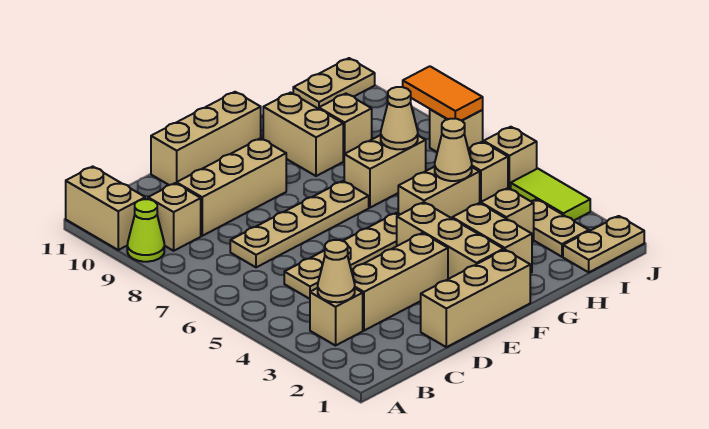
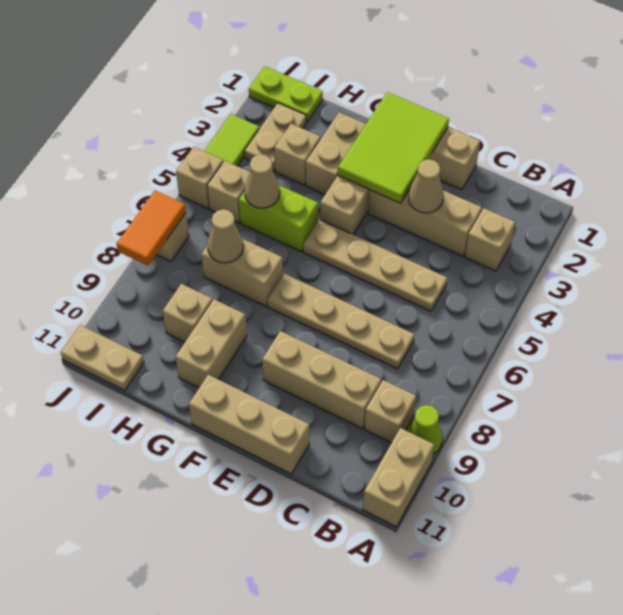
tan cone B3 level 2 -> tan cone D3 level 2
none -> lime tile E1:F3 level 2
tan brick G5:H5 level 1 -> lime brick G5:H5 level 1
tan plate I1:J1 level 1 -> lime plate I1:J1 level 1

